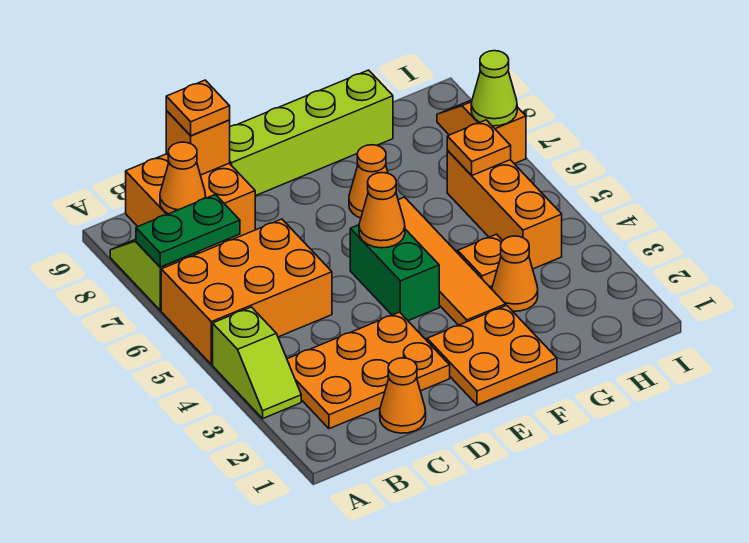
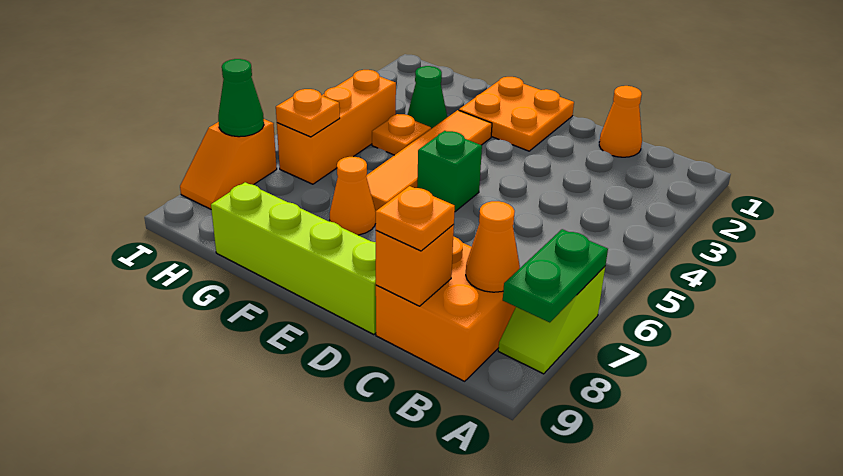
lime slope A3:A4 level 1 top 4 -> none
orange brick A5:C6 level 1 -> none
green plate A7:B7 level 2 -> green plate A7:A8 level 2
orange plate B2:D3 level 1 -> none
green brick E4:E5 level 1 -> green brick E5 level 1
orange cone E5 level 2 -> none
orange cone G3 level 1 -> green cone G3 level 1
lime cone I7 level 2 -> green cone I7 level 2

